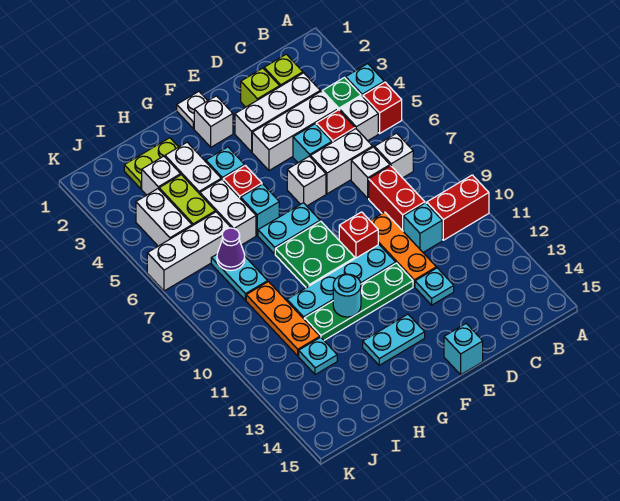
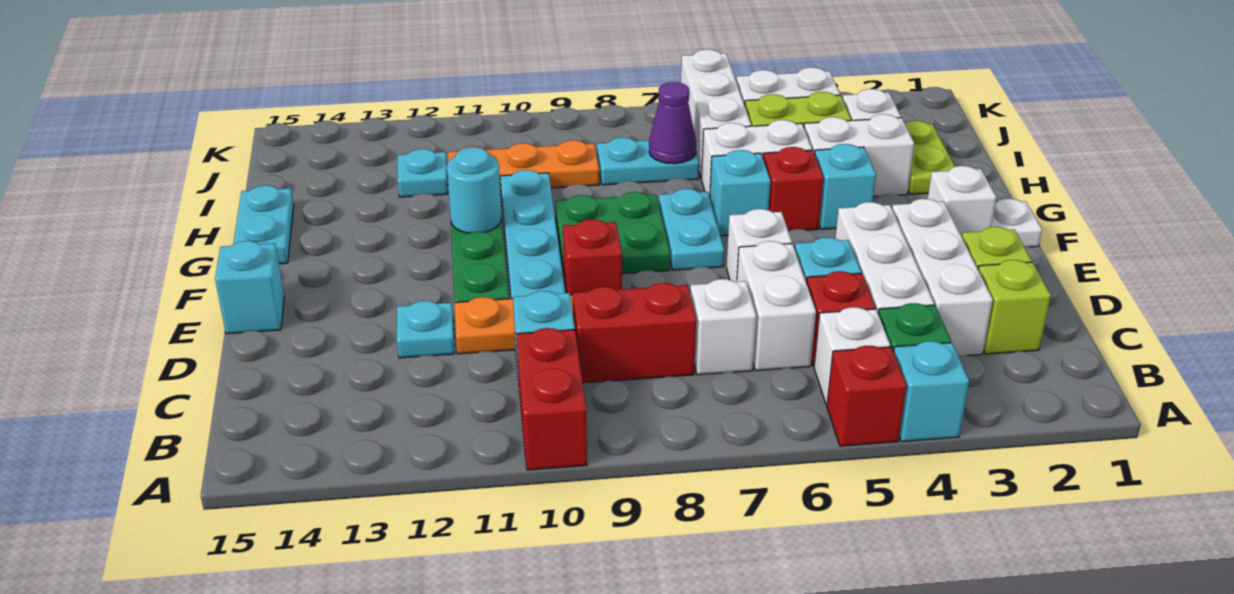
white brick B7 level 1 -> none
cyan plate F13:G13 level 1 -> cyan plate G15:H15 level 1

